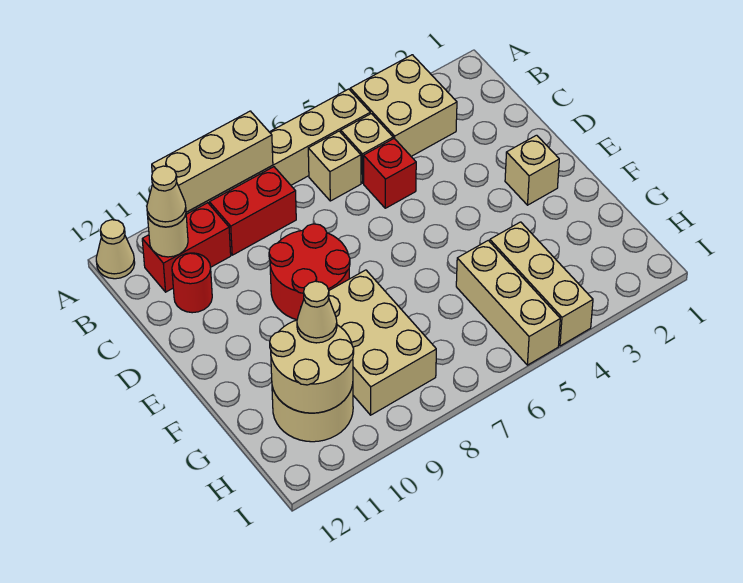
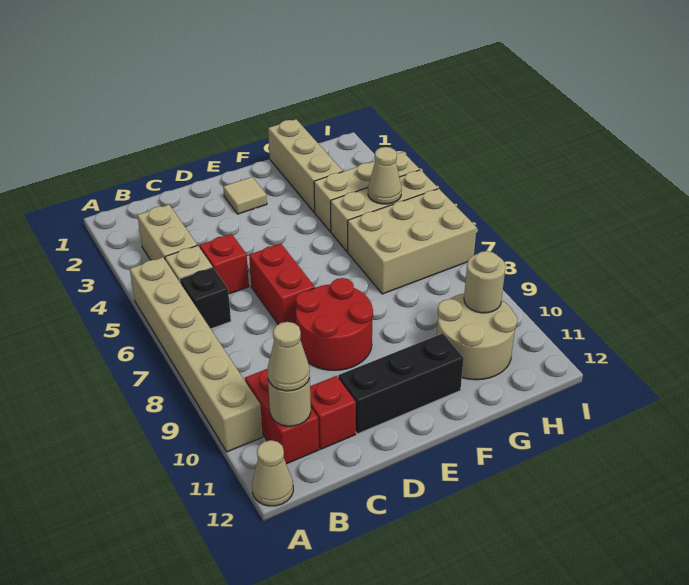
tan brick A3:B4 level 1 -> tan brick B3:B4 level 1
tan brick A8:A10 level 2 -> tan brick G1:G3 level 1
tan brick B6 level 1 -> black brick B6 level 1
red brick B8:B9 level 1 -> red brick D6:D7 level 1
red round brick C11 level 1 -> red brick C11 level 1
none -> black brick D11:F11 level 1
tan brick E2 level 1 -> tan tile E2 level 1
tan brick F8:H9 level 1 -> tan brick G6:I7 level 1
tan round brick G10:H11 level 2 -> tan round brick H10 level 2
tan cone G10 level 3 -> tan cone H5 level 2

